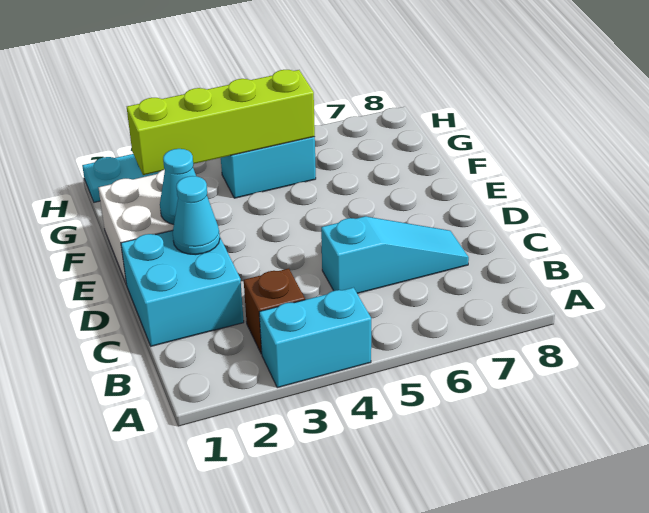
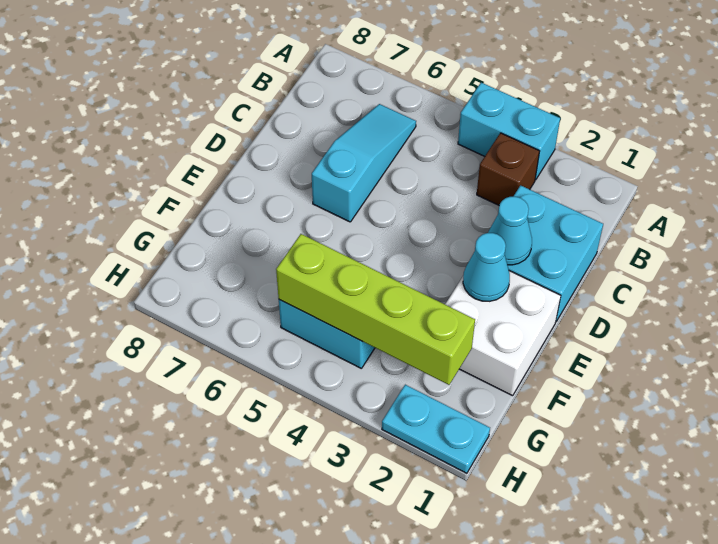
cyan slope C5:C7 level 1 top 5 -> cyan slope B6:D6 level 1 top D

